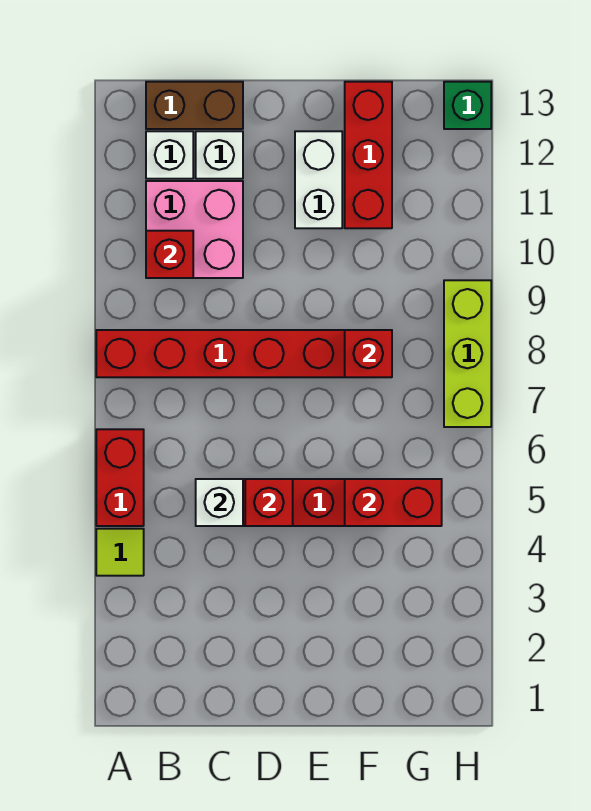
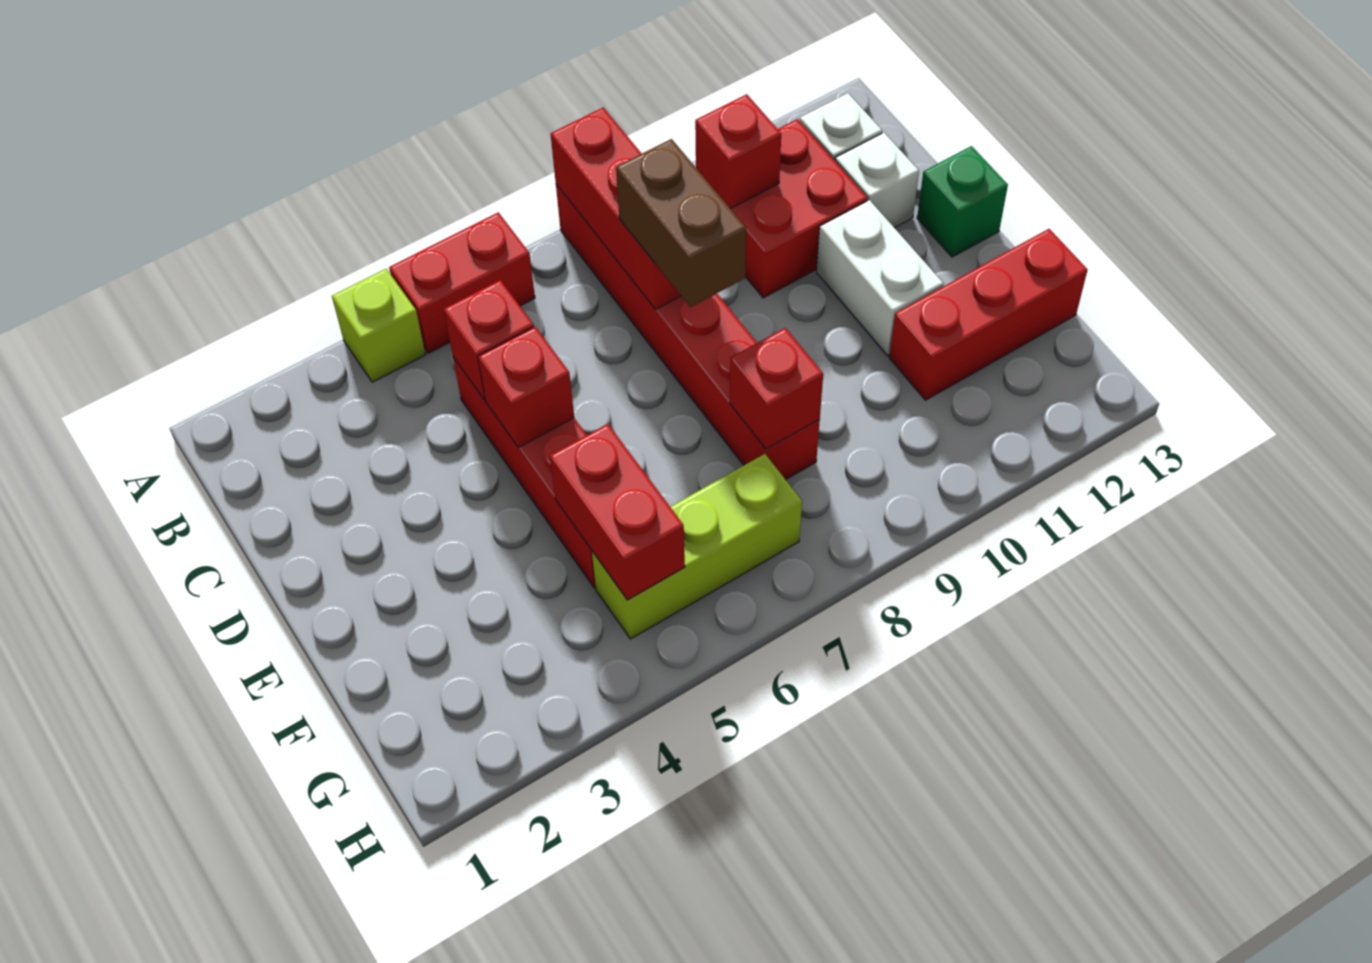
lime tile A4 level 1 -> lime brick A4 level 1
none -> red brick A8:C8 level 2
pink brick B10:C11 level 1 -> red brick B10:C11 level 1
brown brick B13:C13 level 1 -> brown brick C8:D8 level 3
white brick C5 level 2 -> red brick C5 level 2
white brick E11:E12 level 1 -> white brick D11:E11 level 1
lime brick H7:H9 level 1 -> lime brick G5:G7 level 1
green brick H13 level 1 -> green brick D13 level 1

